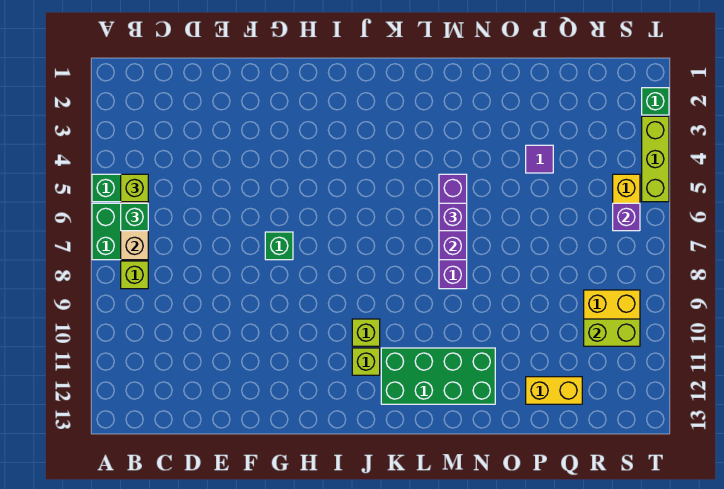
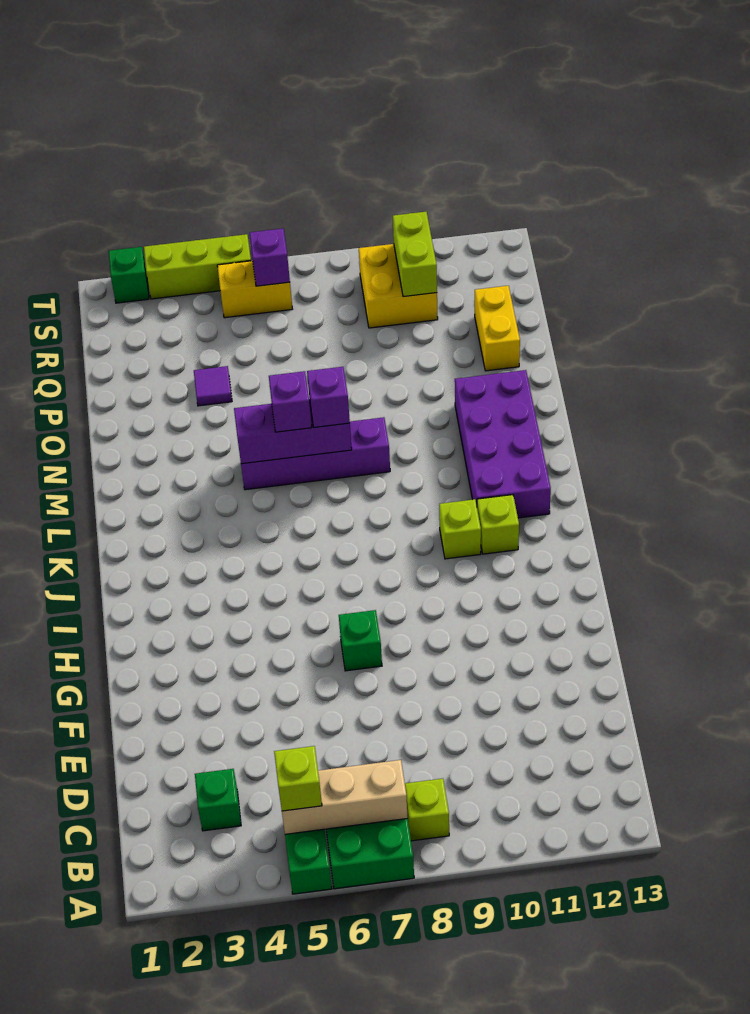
green brick B6 level 3 -> green brick C3 level 1
green brick K11:N12 level 1 -> purple brick K11:N12 level 1
none -> purple brick M7 level 3

